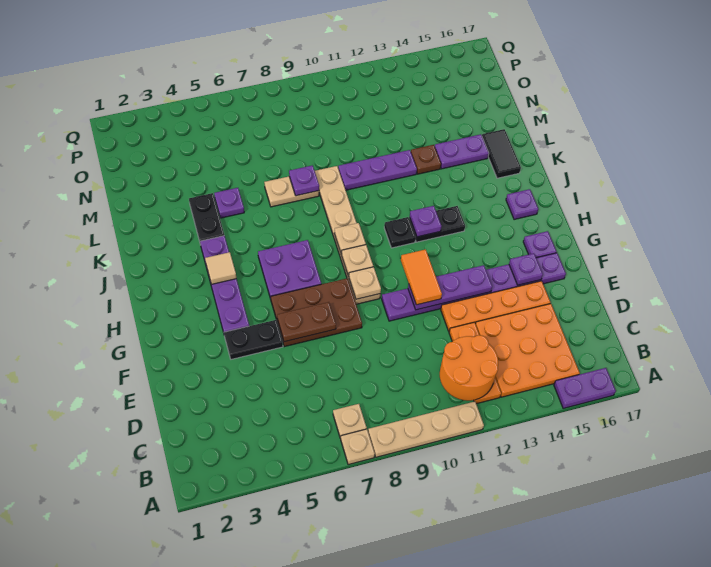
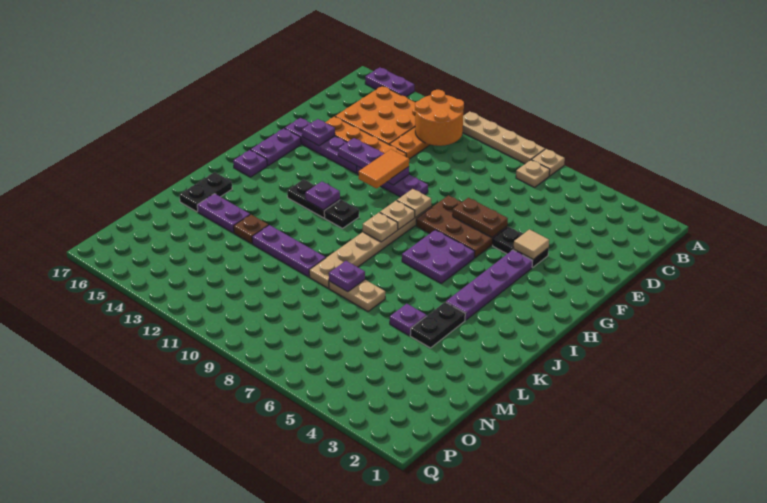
purple plate G16 level 1 -> purple plate G16:H16 level 1
tan tile I4 level 2 -> tan tile F4 level 2
black tile K16:L16 level 1 -> black plate K16:L16 level 1

